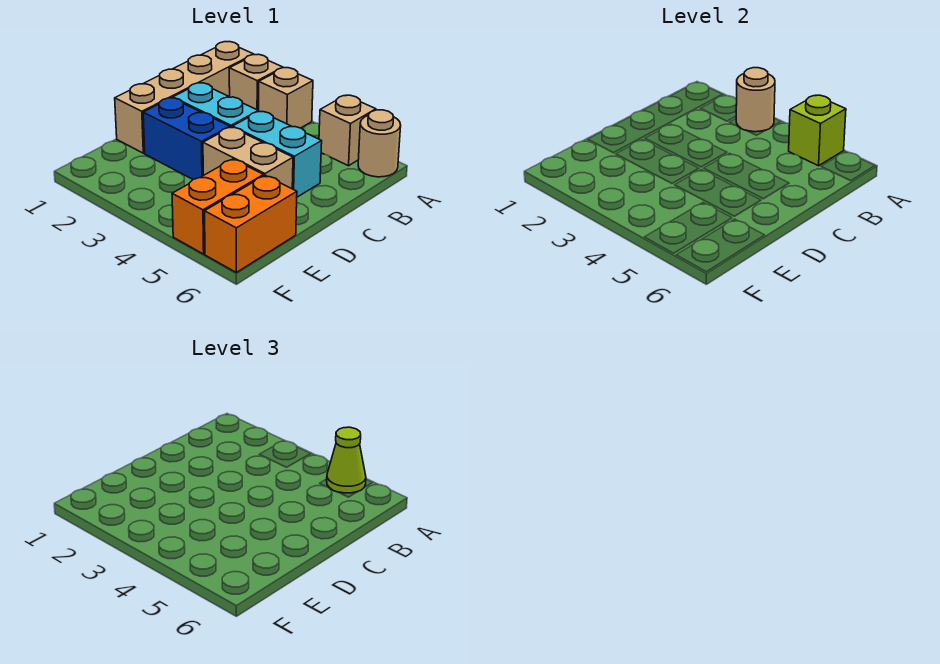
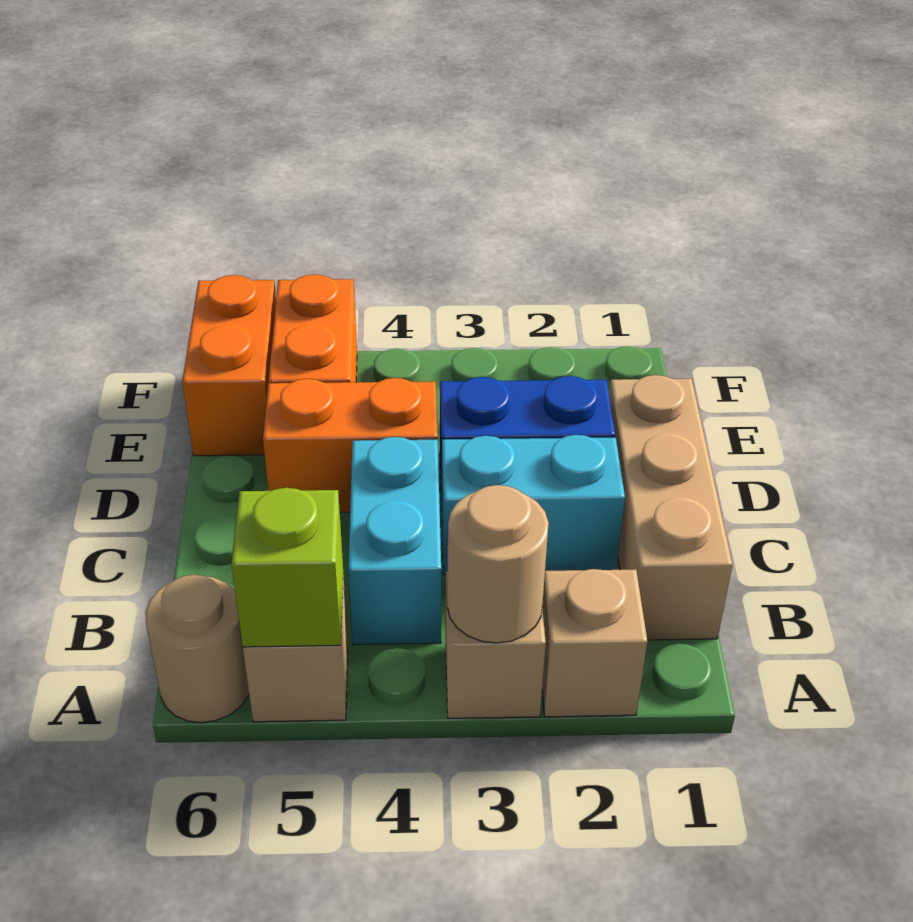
tan brick A1:D1 level 1 -> tan brick B1:D1 level 1
lime cone A5 level 3 -> none
cyan brick C4:C5 level 1 -> cyan brick B4:C4 level 1
tan brick D4:D5 level 1 -> orange brick D4:D5 level 1

